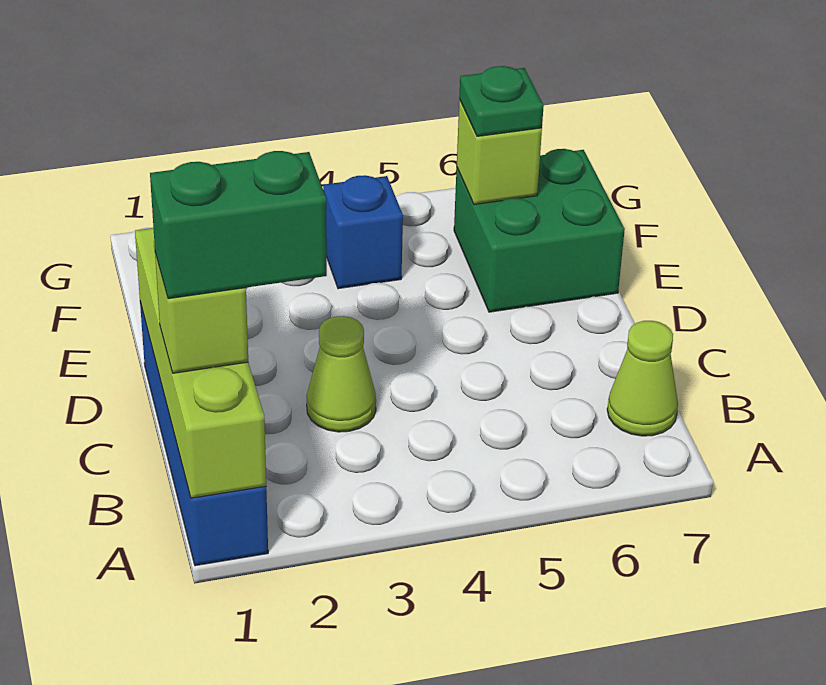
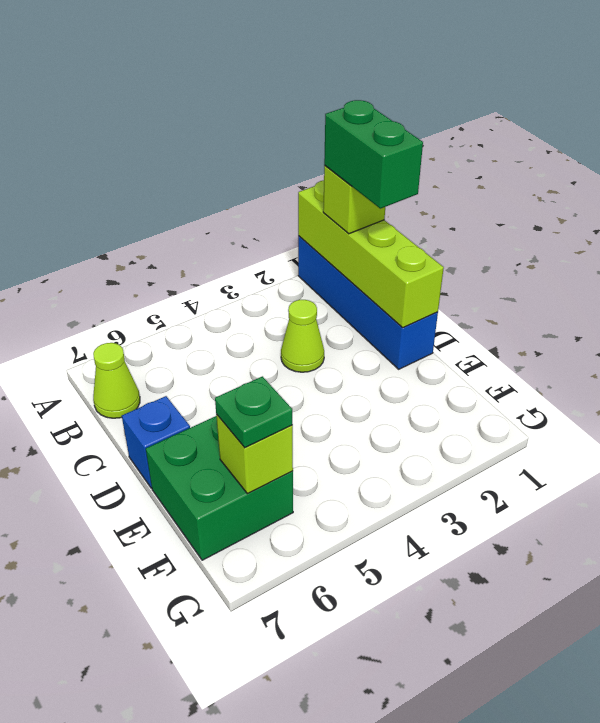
green brick B1:B2 level 4 -> green brick B1:C1 level 4
blue brick F4 level 1 -> blue brick D7 level 1

